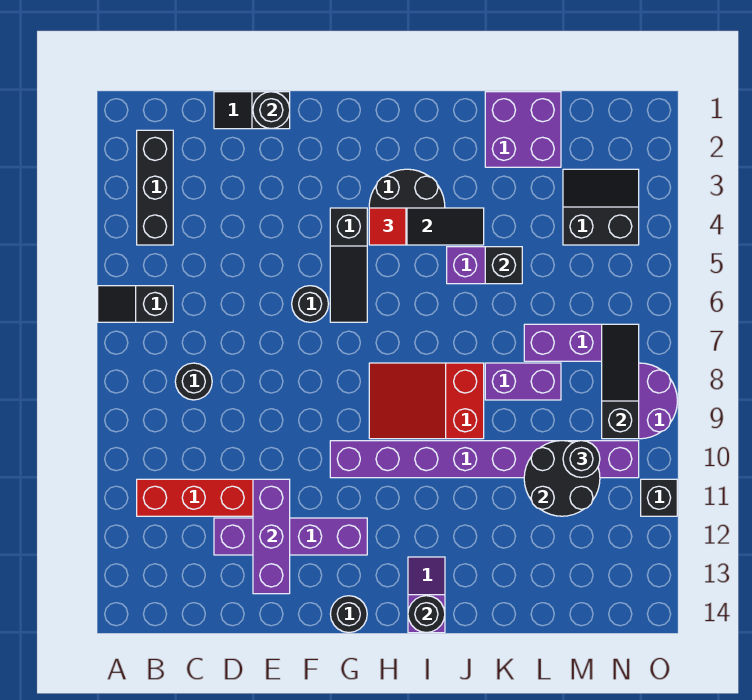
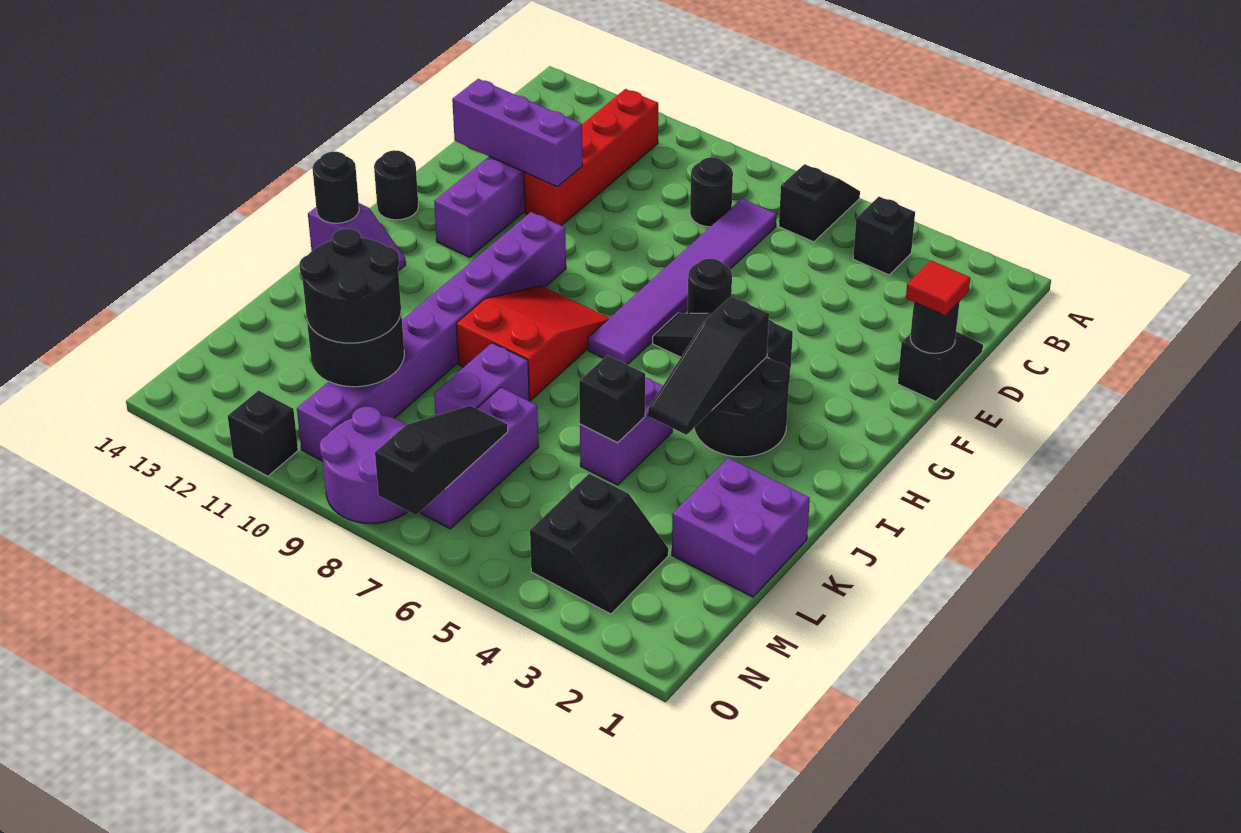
black brick B2:B4 level 1 -> black brick B4 level 1
none -> purple tile C7:H7 level 1
red tile H4 level 3 -> red tile E1 level 3
black round brick M10 level 3 -> black round brick L10:M11 level 3
black slope N7:N9 level 2 top 9 -> black slope M7:O7 level 2 top O

